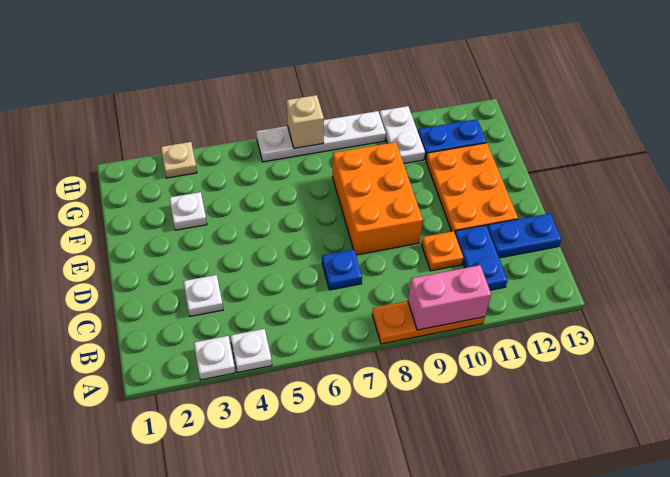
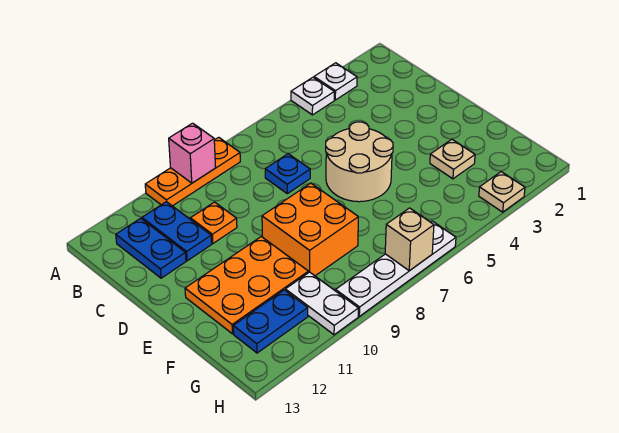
pink brick A9:A10 level 2 -> pink brick A9 level 2
white plate C3 level 1 -> none
blue plate C12:C13 level 1 -> blue plate B12:C12 level 1
none -> tan round brick D5:E6 level 1
orange brick D8:F9 level 1 -> orange brick E8:F9 level 1
orange plate D11:F12 level 1 -> orange plate E10:F12 level 1
white plate F3 level 1 -> tan plate F3 level 1

